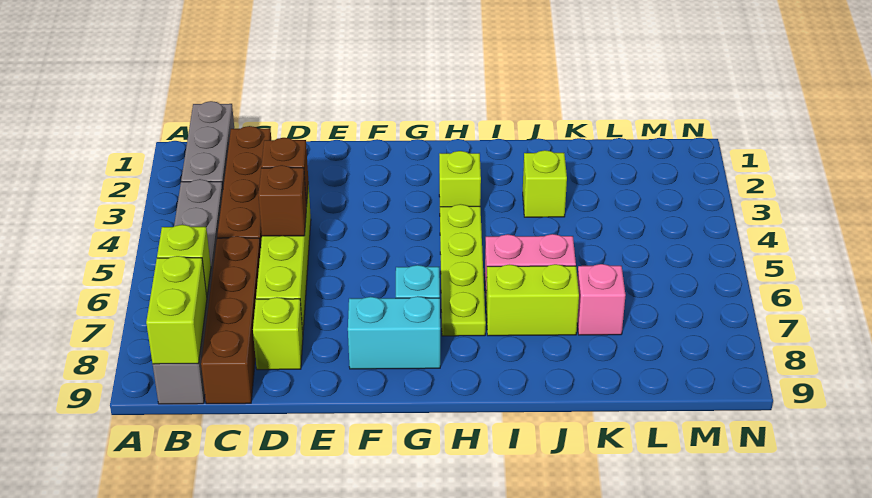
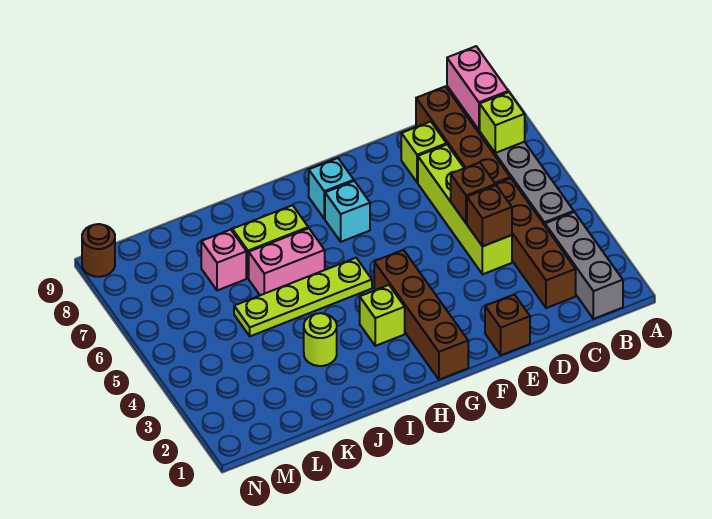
lime brick B8:B9 level 2 -> pink brick B8:B9 level 2
none -> brown brick E1 level 1
cyan brick F8:G8 level 1 -> cyan brick G8 level 1
none -> brown brick G1:G4 level 1
lime plate H4:H7 level 1 -> lime plate H5:K5 level 1
lime brick J3 level 1 -> lime round brick J3 level 1
none -> brown round brick N9 level 1

